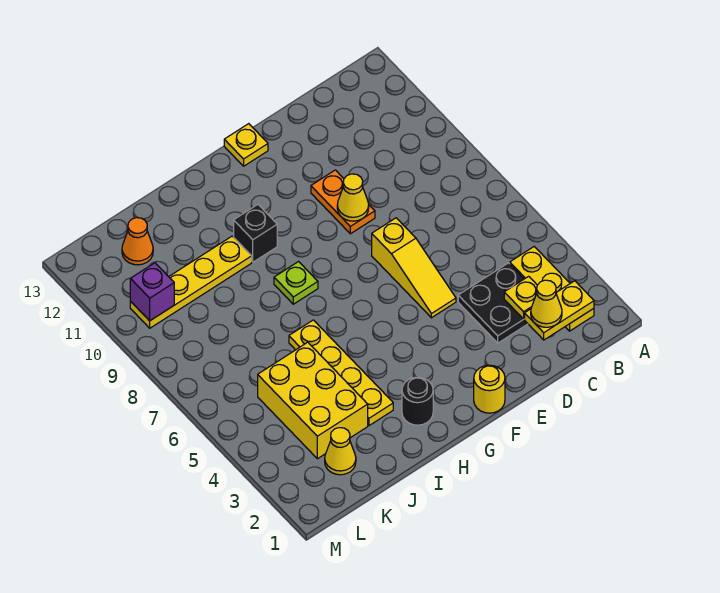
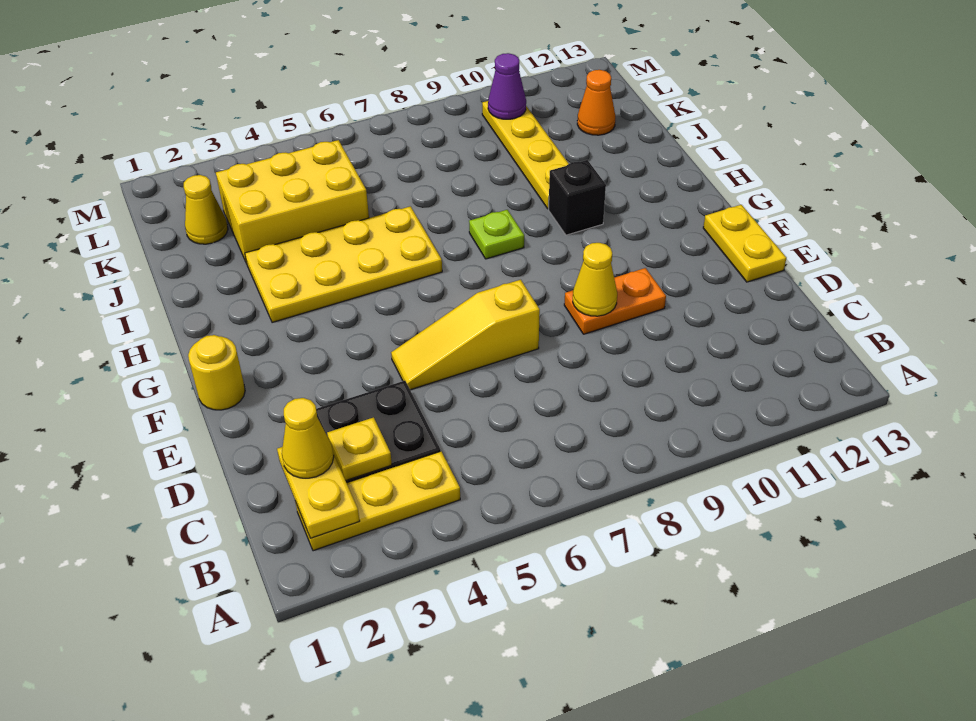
yellow plate F13 level 1 -> yellow plate E13:F13 level 1
black round brick H2 level 1 -> none
yellow plate I3:I6 level 1 -> yellow plate H3:I6 level 1
purple brick L10 level 2 -> purple cone L10 level 2

